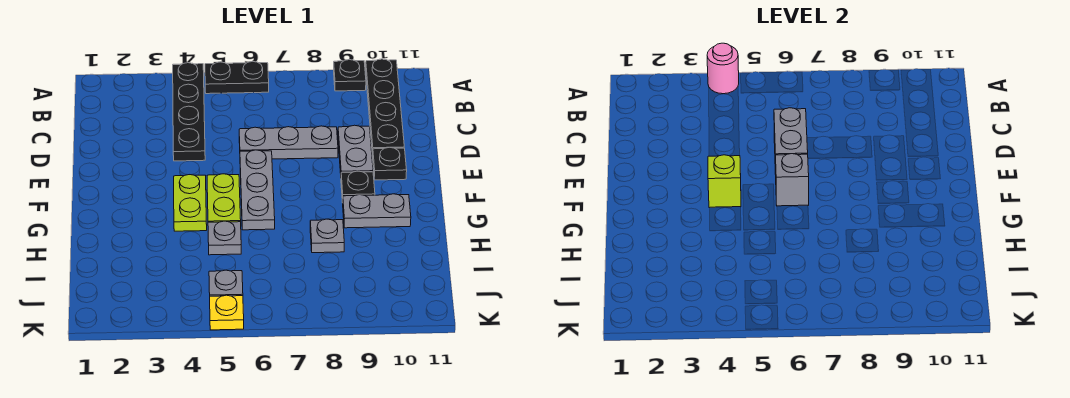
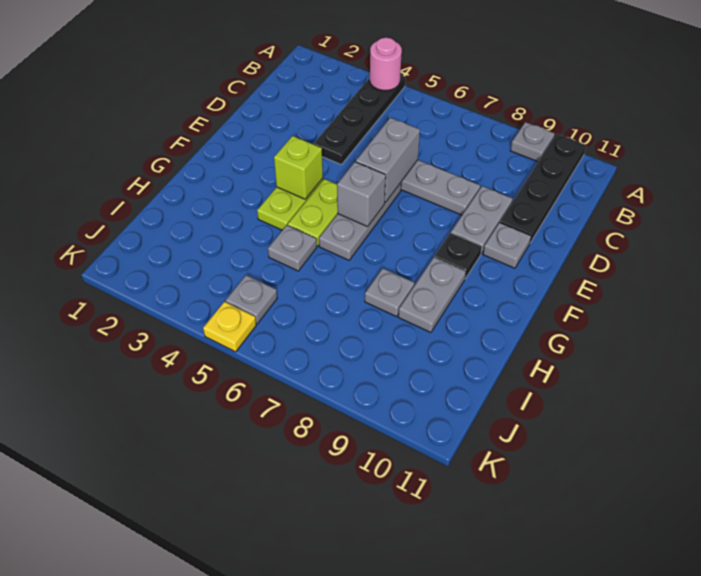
black plate A5:A6 level 1 -> none
black plate A9 level 1 -> grey plate A9 level 1
black plate E10 level 1 -> grey plate E10 level 1
grey plate G9:G10 level 1 -> grey plate G9:H9 level 1

